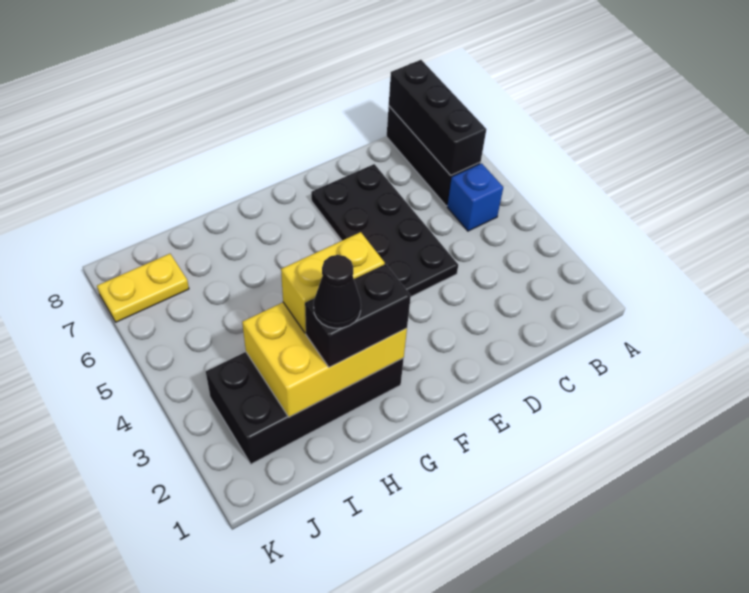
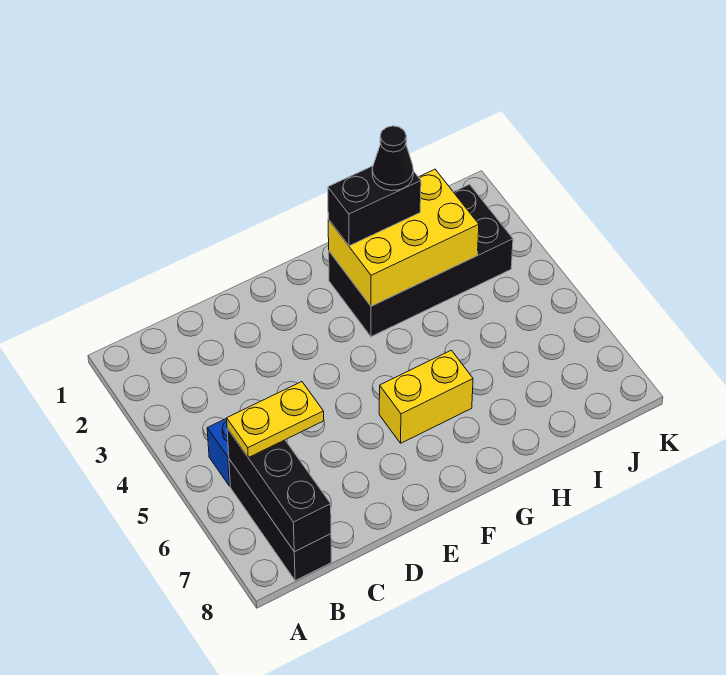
black plate D4:E7 level 1 -> none
yellow brick G3:H3 level 3 -> yellow brick F6:G6 level 1
yellow plate J7:K7 level 1 -> yellow plate B6:C6 level 3

